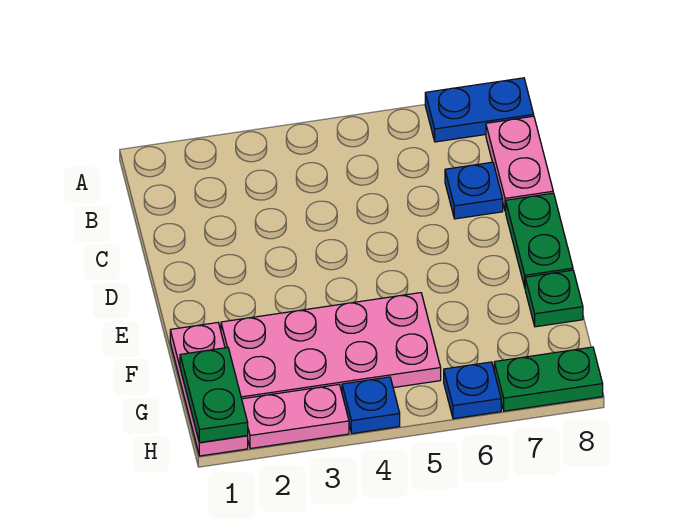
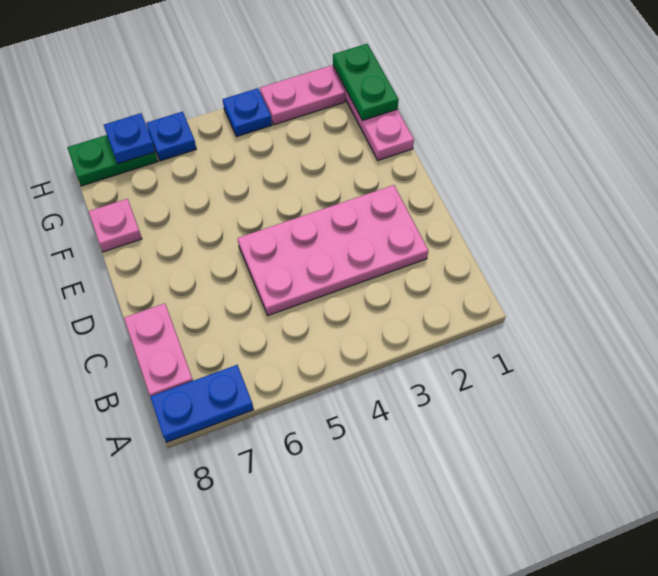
blue plate C7 level 1 -> blue plate H7 level 2
green plate D8:E8 level 1 -> none
pink plate F2:G5 level 1 -> pink plate C2:D5 level 1
green plate F8 level 1 -> pink plate F8 level 1

